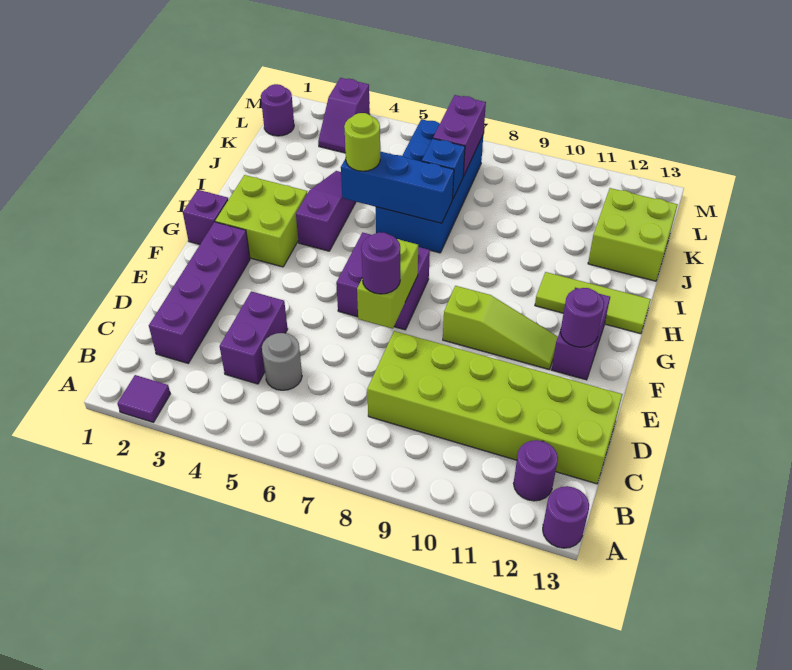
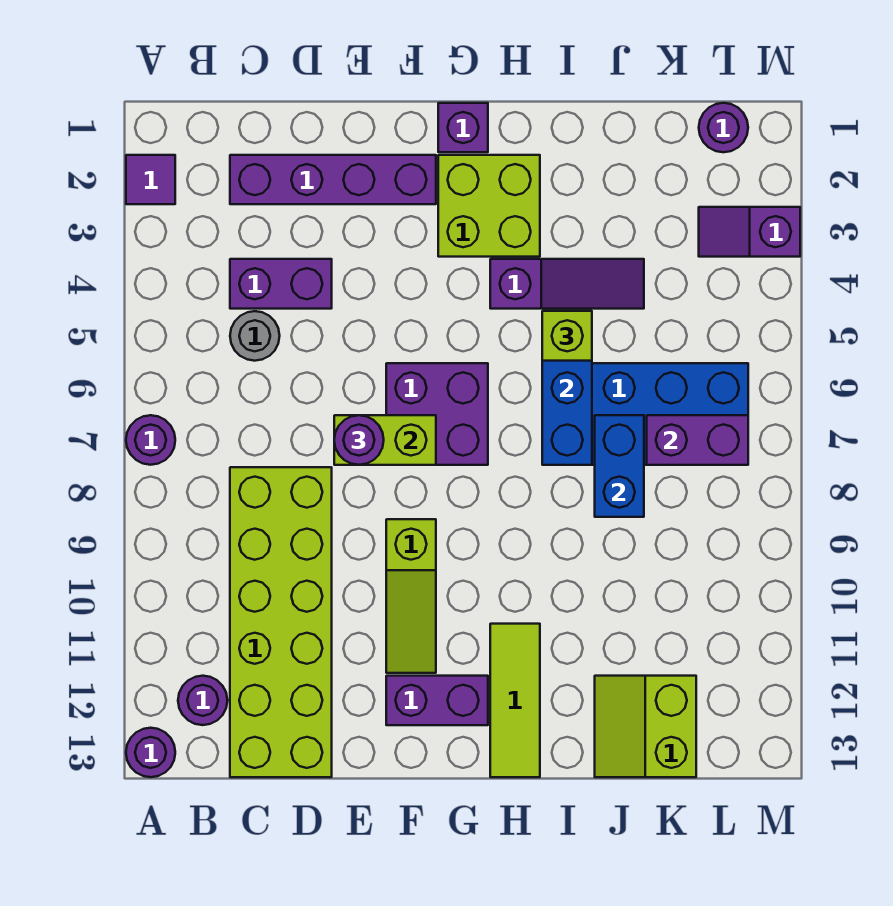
purple round brick F12 level 2 -> purple round brick A7 level 1
lime round brick I5 level 3 -> lime brick I5 level 3
blue brick J7 level 2 -> blue brick J7:J8 level 2
lime brick J12:K13 level 1 -> lime slope J12:K13 level 1 top K

